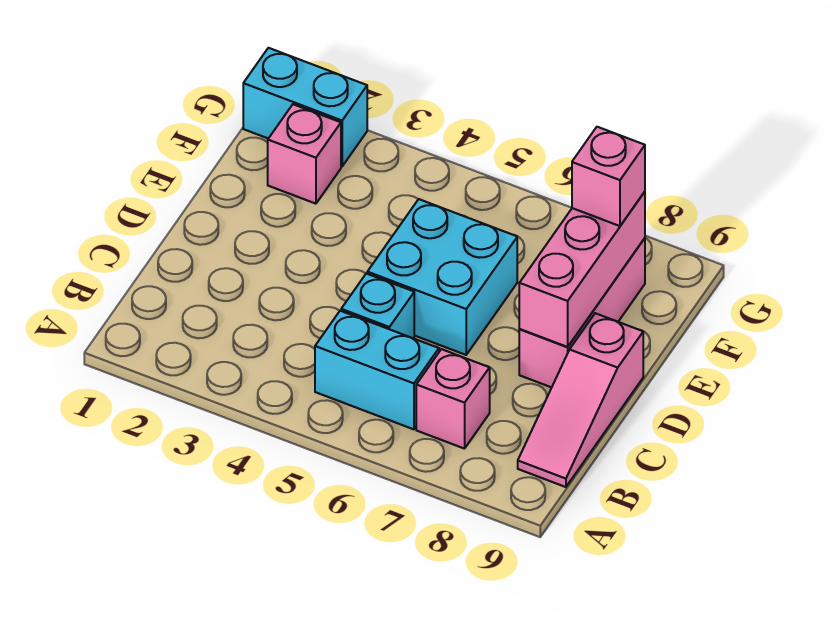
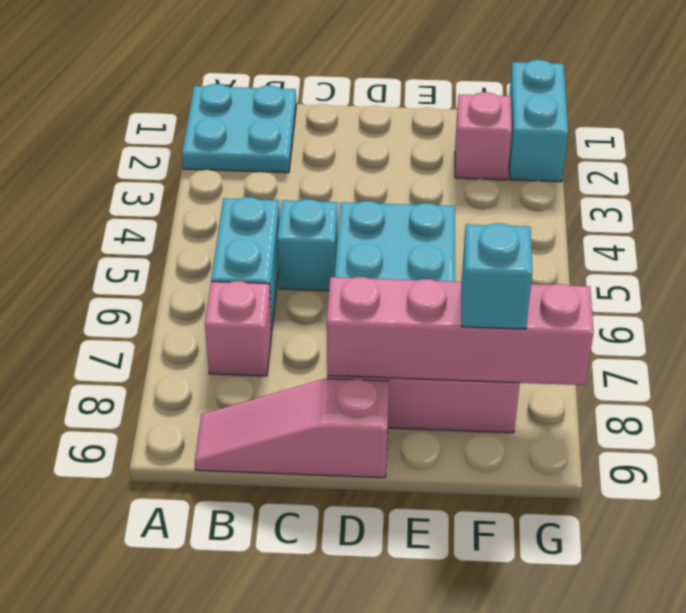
none -> cyan plate A1:B2 level 1
pink brick D8:F8 level 2 -> pink brick D8:G8 level 2
pink brick F8 level 3 -> cyan brick F8 level 3

